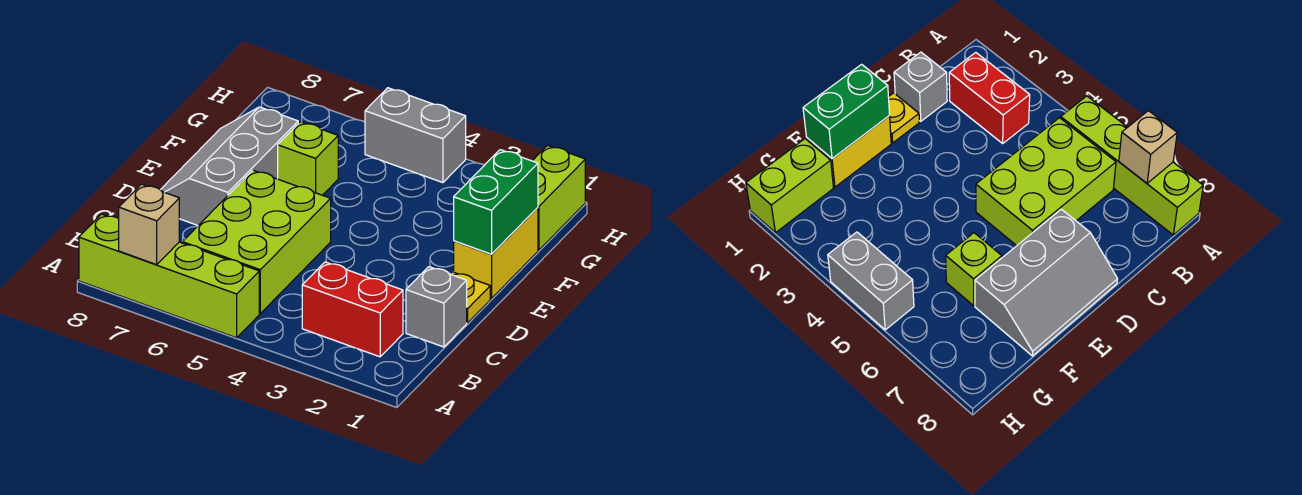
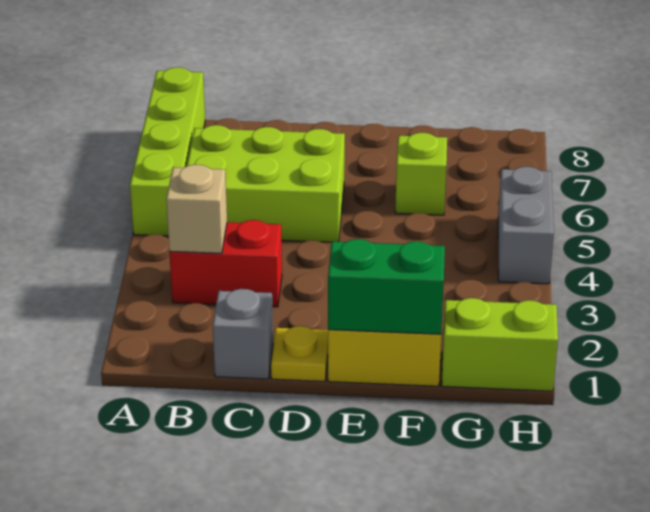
tan brick A7 level 2 -> tan brick B3 level 2
red brick B2:B3 level 1 -> red brick B3:C3 level 1
grey slope D7:F8 level 1 top 7 -> none

